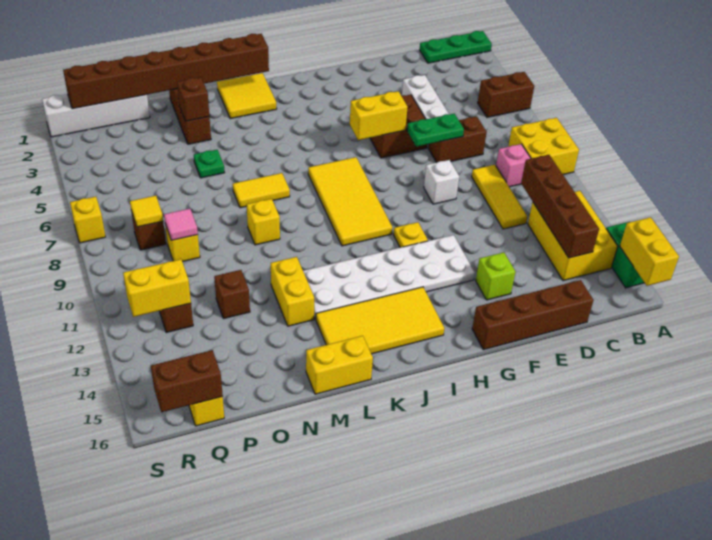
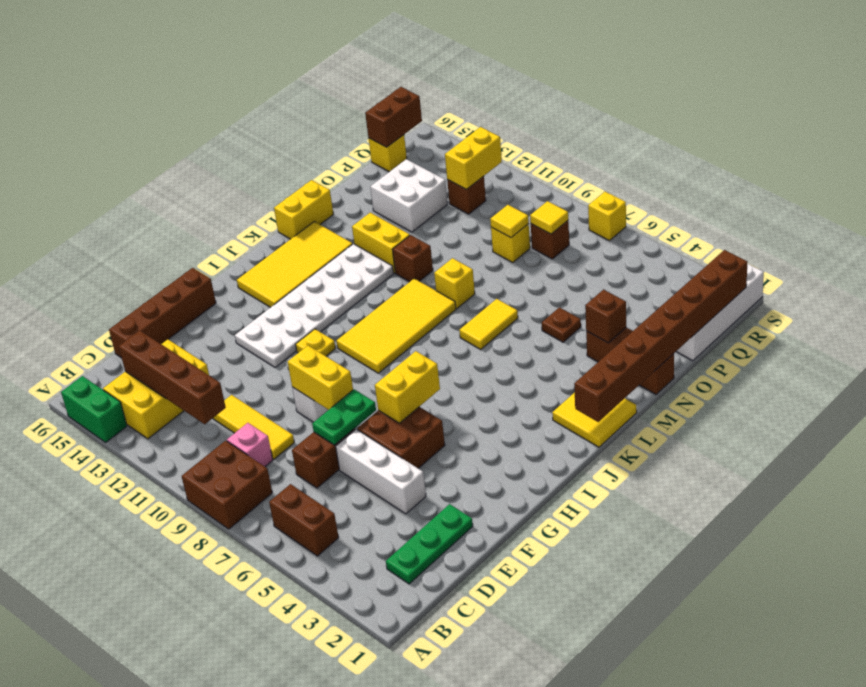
green plate A1:C1 level 1 -> green plate C2:E2 level 1
brown brick A5:B5 level 1 -> brown brick B5:B6 level 1
yellow brick A8:B9 level 1 -> brown brick A8:B9 level 1
yellow brick A15:A16 level 2 -> yellow brick F8:F9 level 2
yellow brick B12:C14 level 1 -> yellow brick B13:D14 level 1
lime brick F14 level 1 -> none
yellow tile I7:J10 level 1 -> yellow tile I9:L10 level 1
green plate N5 level 1 -> brown plate N5 level 1
brown brick O12 level 1 -> brown brick M11 level 1
none -> white brick O13:P14 level 1
pink tile P9 level 2 -> yellow tile P9 level 2

